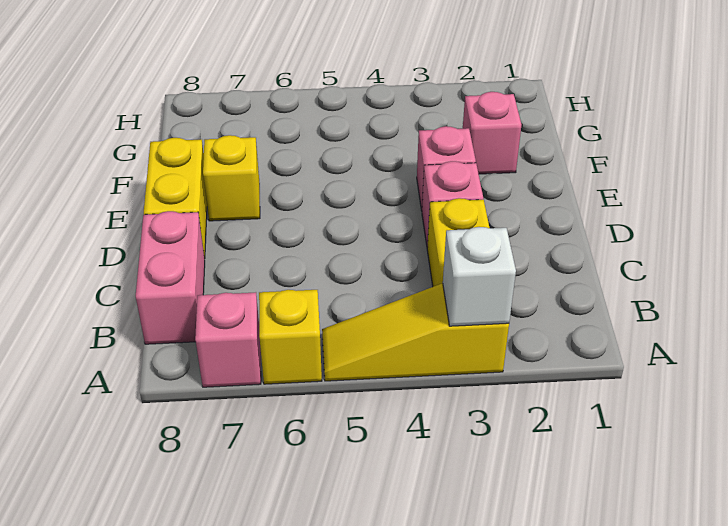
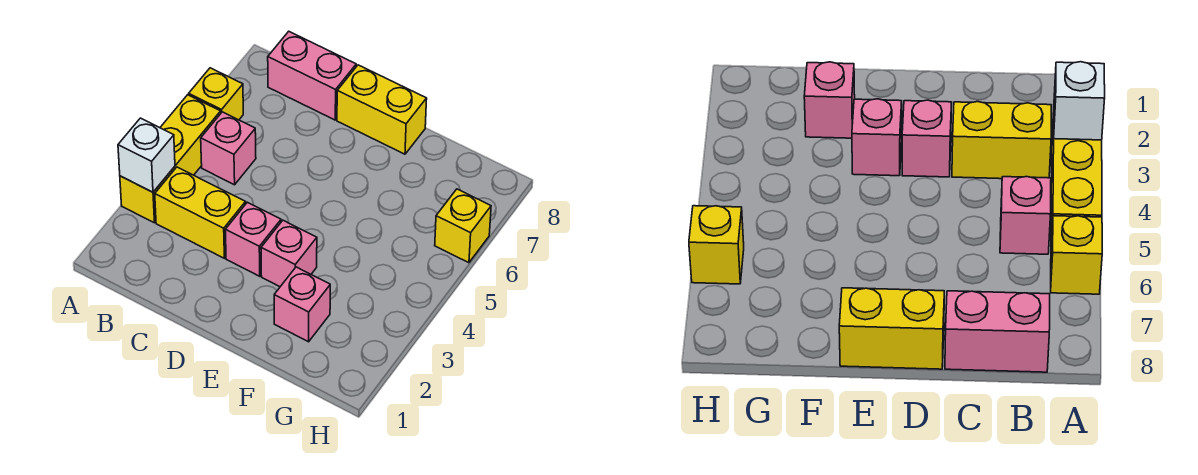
yellow slope A3:A5 level 1 top 3 -> yellow brick A3:A5 level 1
pink brick A7 level 1 -> pink brick B5 level 1
yellow brick E7 level 1 -> yellow brick H6 level 1

